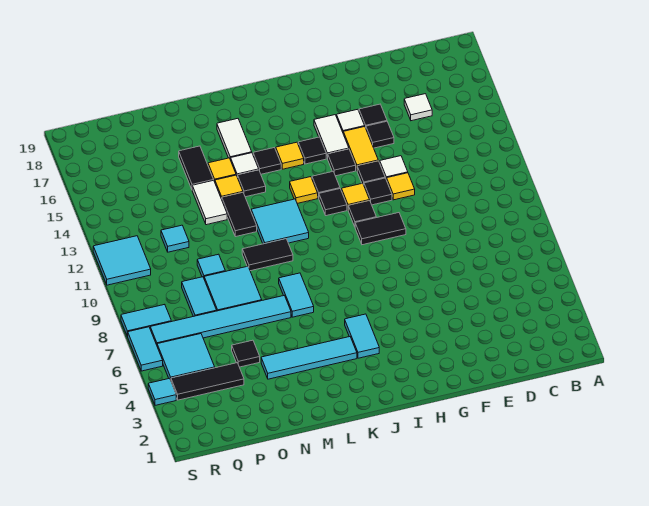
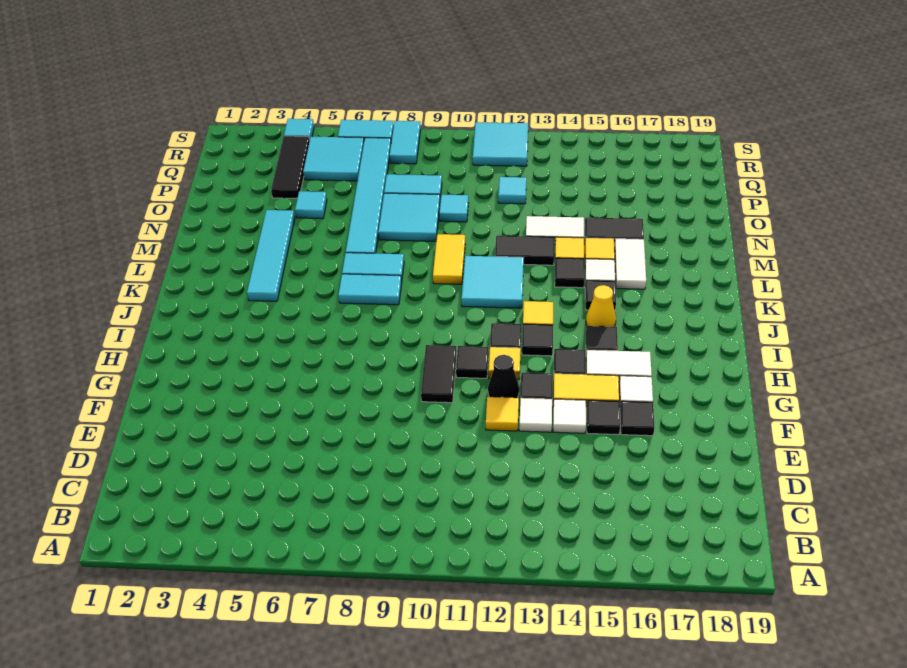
white tile D16 level 1 -> white tile F14 level 1
black tile G12 level 1 -> black cone G12 level 1
cyan tile J4:J5 level 1 -> cyan tile K7:K8 level 1
yellow tile J15 level 1 -> yellow cone J15 level 1
black tile L10:M10 level 1 -> yellow tile L10:M10 level 1
white tile L16:L17 level 1 -> white tile L16:M16 level 1
black tile O5 level 1 -> cyan tile O5 level 1

